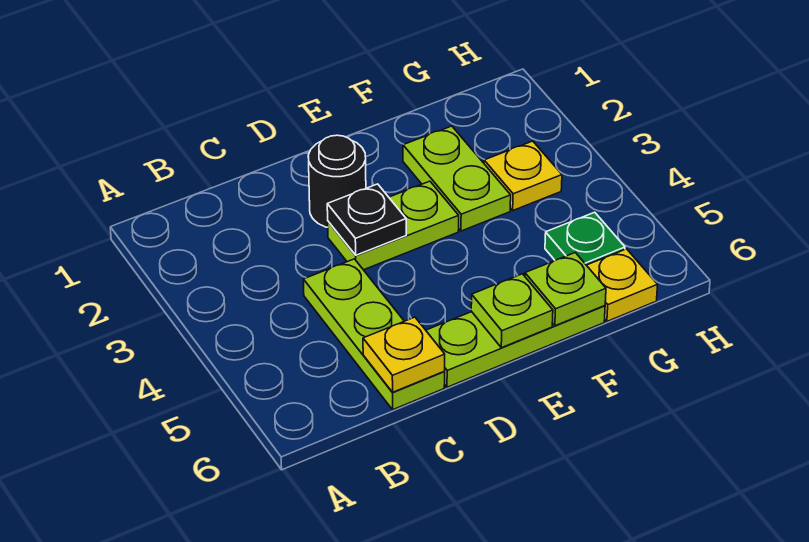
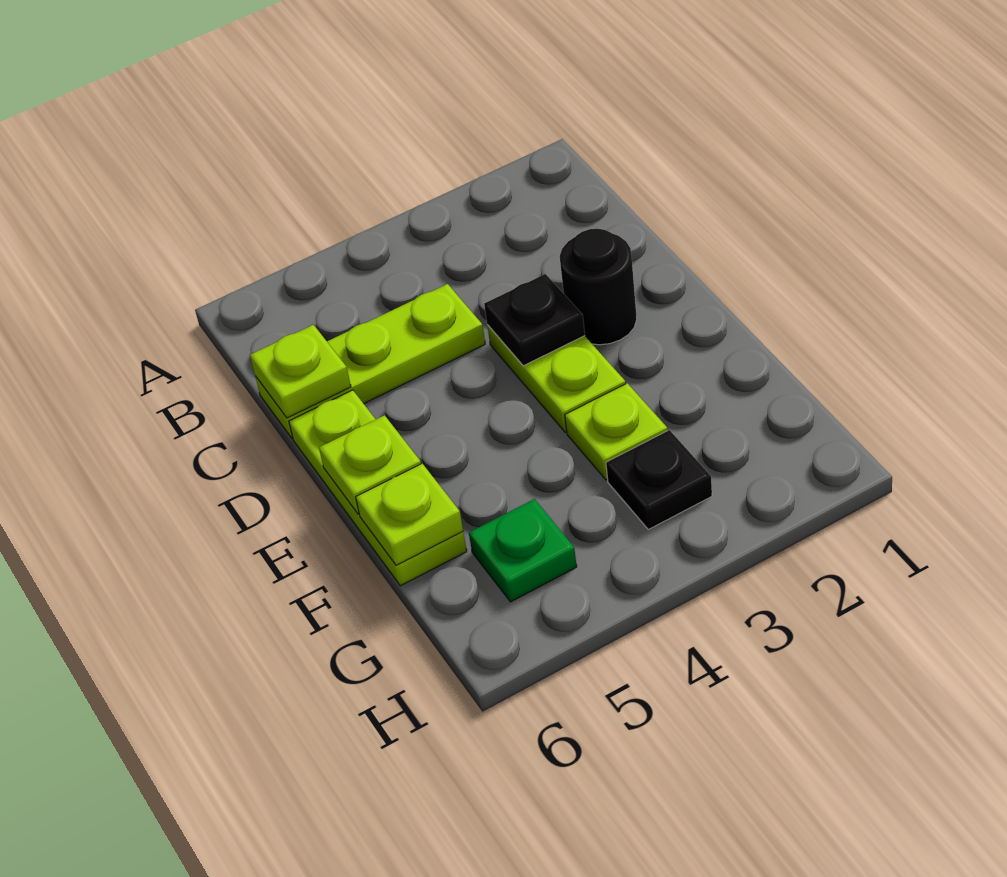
yellow plate C6 level 2 -> lime plate C6 level 2
lime plate F2:F3 level 1 -> lime plate F3 level 1
yellow plate G3 level 1 -> black plate G3 level 1
yellow plate G6 level 1 -> none

